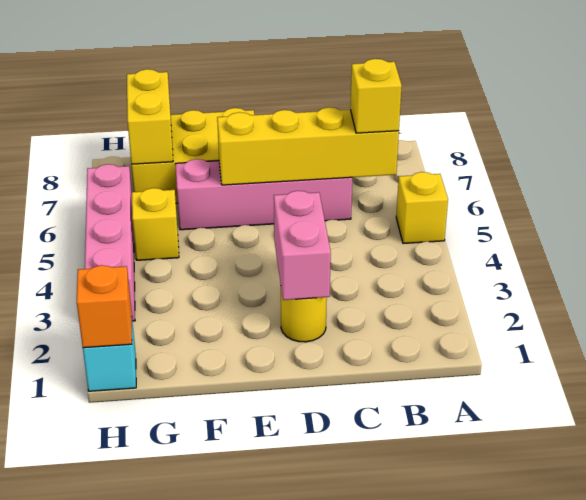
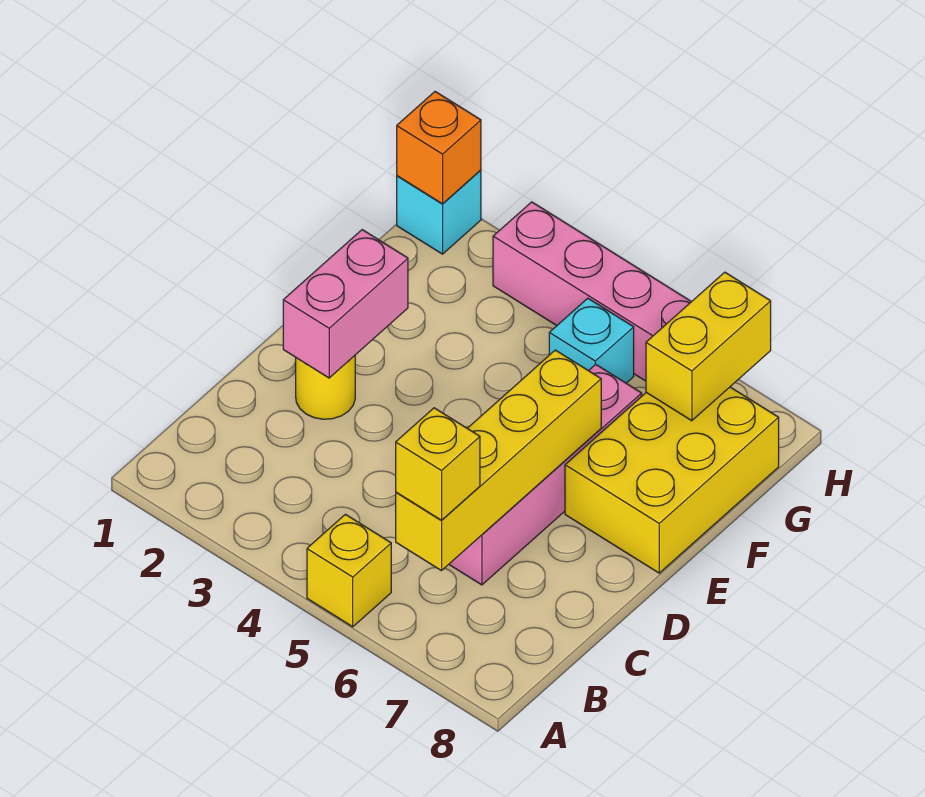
pink brick D2:D3 level 2 -> pink brick D2:E2 level 2
yellow brick G5 level 1 -> cyan brick G5 level 1
yellow brick G7:G8 level 2 -> yellow brick G7:H7 level 2

